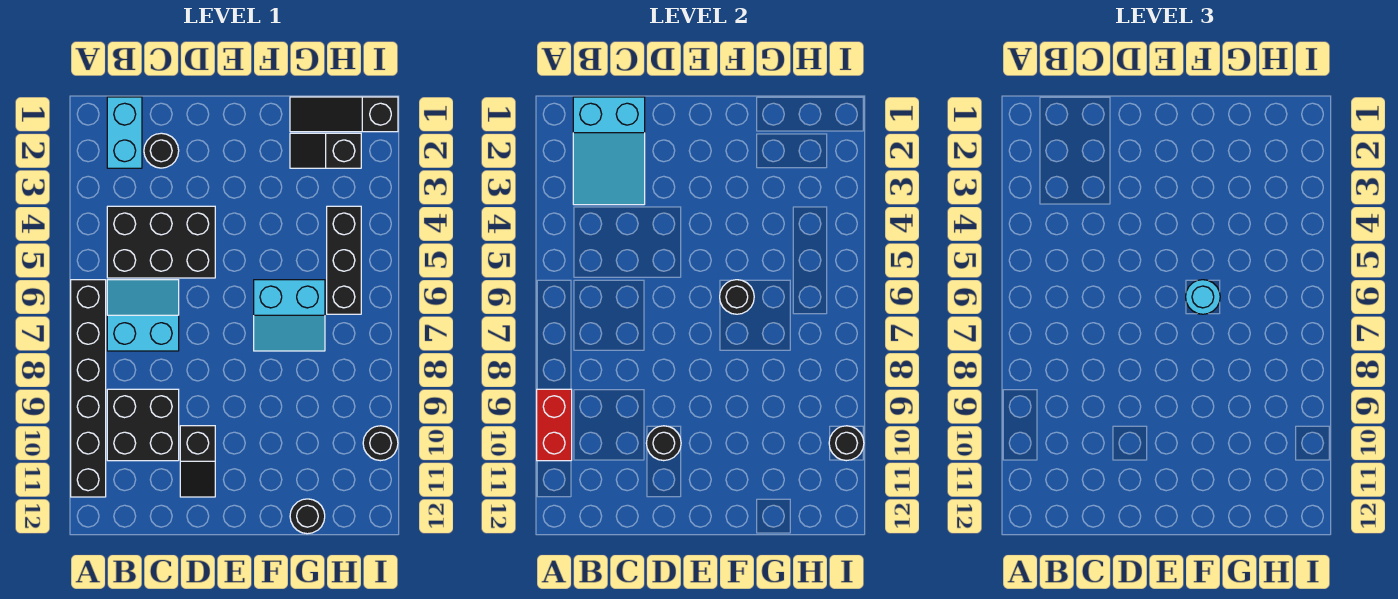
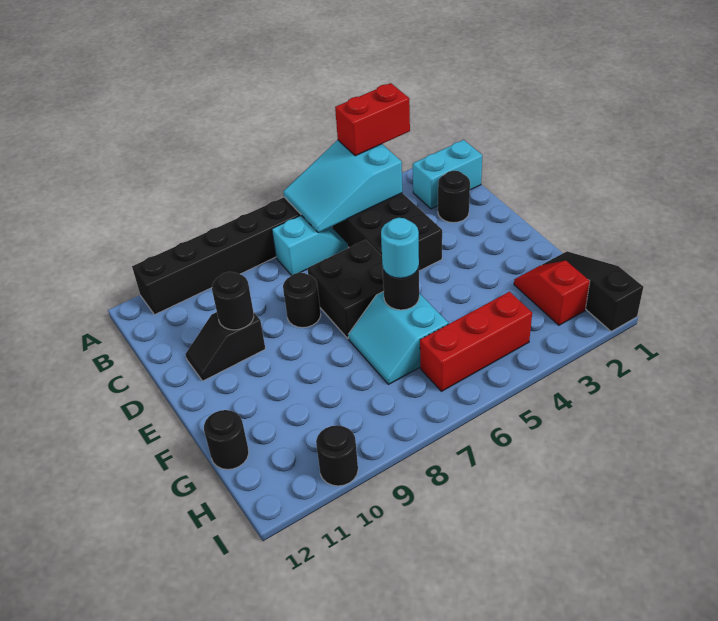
red brick A9:A10 level 2 -> red brick A3:A4 level 3
cyan slope B1:C3 level 2 top 1 -> cyan slope A4:B6 level 2 top 4
cyan slope B6:C7 level 1 top 7 -> cyan slope B6:B7 level 1 top 7
black brick B9:C10 level 1 -> black brick D6:E7 level 1
black slope G2:H2 level 1 top H -> red slope G2:H2 level 1 top H
black brick H4:H6 level 1 -> red brick H4:H6 level 1
black round brick I10 level 2 -> black round brick D8 level 1

